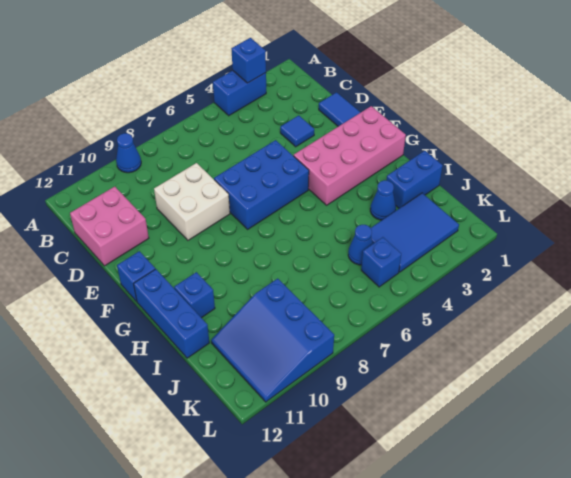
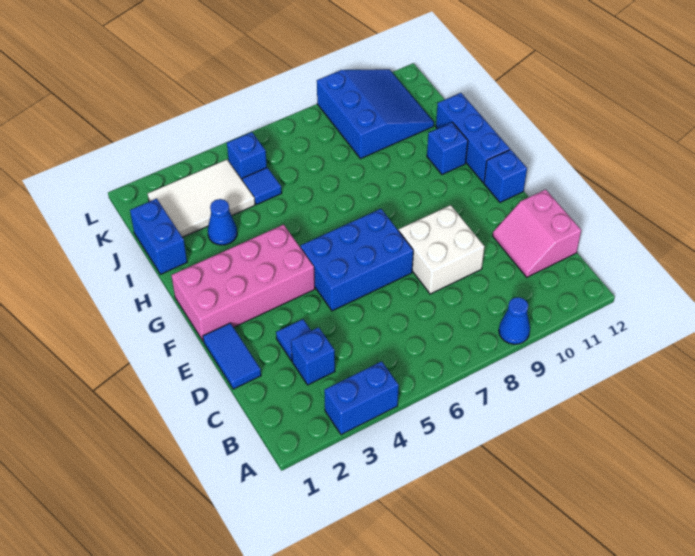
blue brick A3 level 2 -> blue brick C3 level 1
pink brick C11:D12 level 1 -> pink slope C11:D12 level 1 top 12
blue brick I1:I2 level 1 -> blue brick I1:J1 level 1
blue tile J2:K4 level 1 -> white tile J2:K4 level 1
blue cone J5 level 1 -> blue tile J5 level 1

